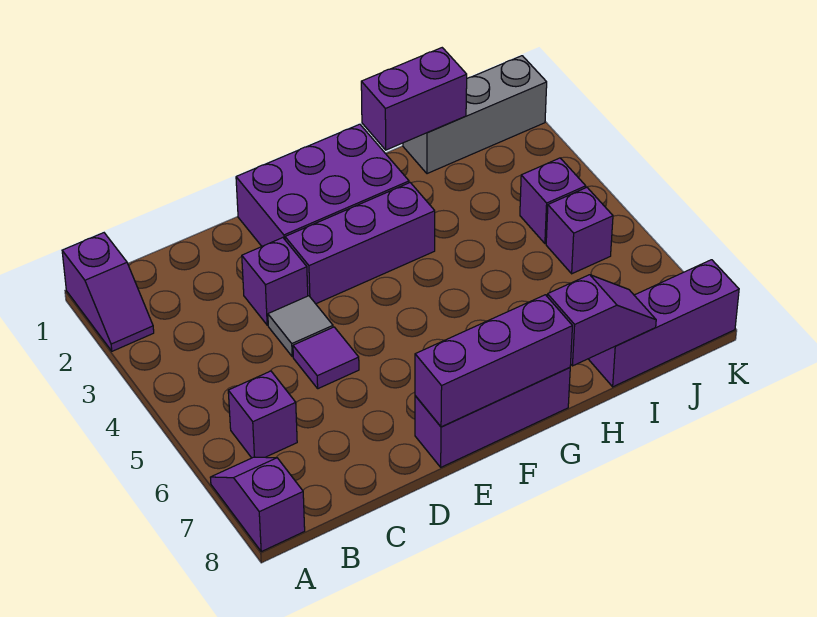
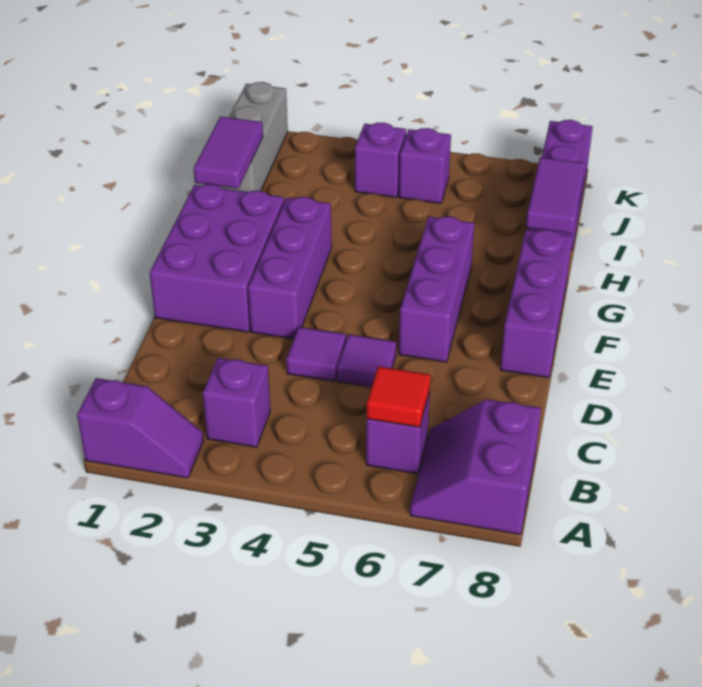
purple slope A7:A8 level 1 top 8 -> purple slope A7:B8 level 1 top 8
none -> red tile B6 level 2
purple brick D3 level 1 -> purple brick B3 level 1
grey tile D4 level 1 -> purple tile D4 level 1
purple brick E8:G8 level 2 -> purple brick E6:G6 level 1
purple brick H1:I1 level 2 -> purple tile H1:I1 level 2
purple slope H8:I8 level 2 top H -> purple tile H8:I8 level 2

